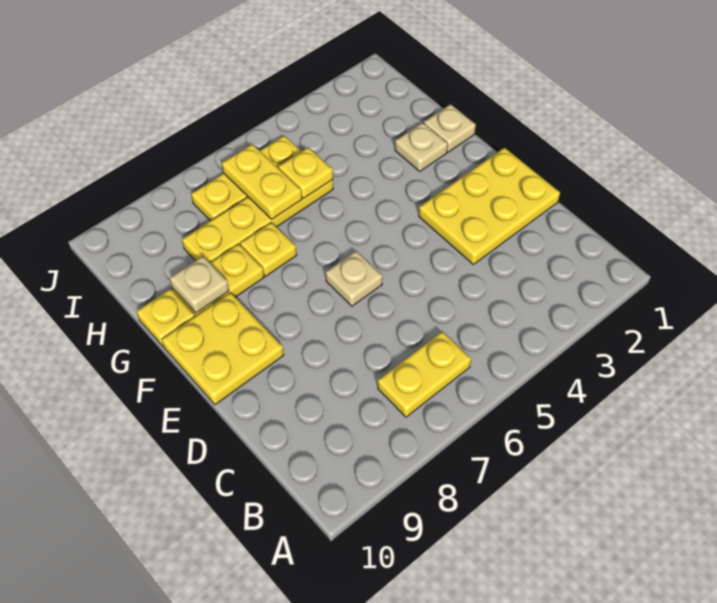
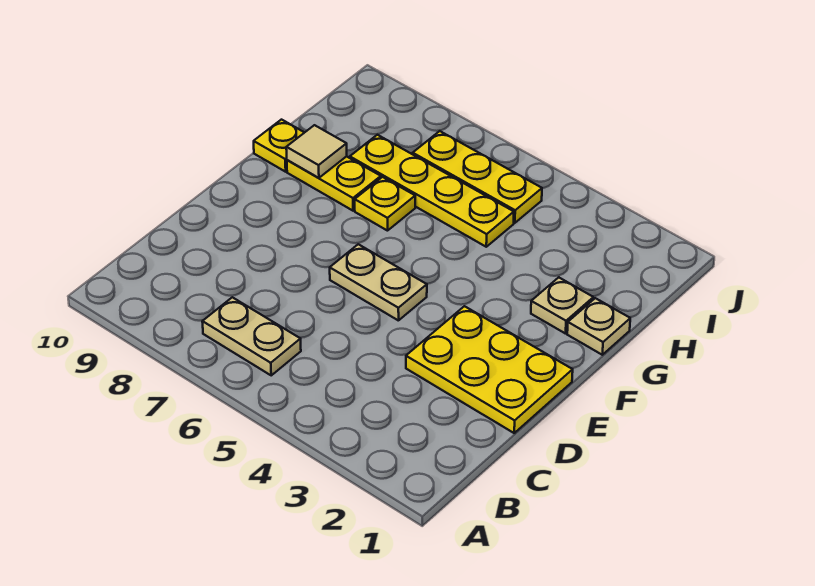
yellow plate B6:B7 level 1 -> tan plate B6:B7 level 1
tan plate E6 level 1 -> tan plate E5:E6 level 1
yellow plate E9:F10 level 1 -> none
tan plate G9 level 2 -> tan tile G9 level 2
yellow plate H5 level 2 -> none
yellow plate H6:I6 level 2 -> none

